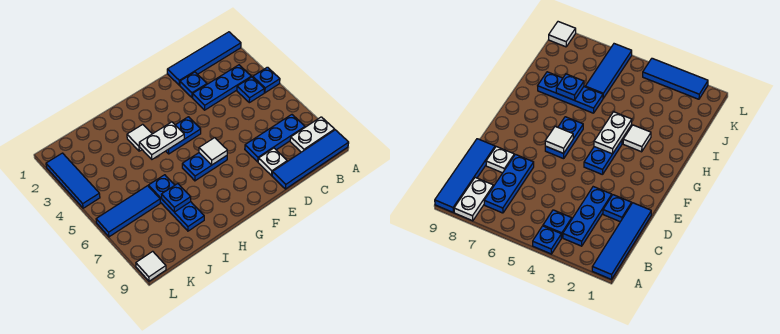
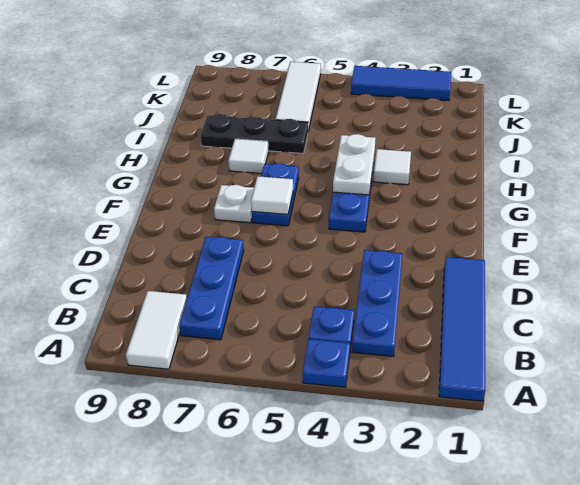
white plate A8:B8 level 1 -> white tile A8:B8 level 1
blue tile A9:D9 level 1 -> none
blue plate D2 level 1 -> none
white plate D8 level 1 -> white plate F7 level 1
blue plate I6:I8 level 1 -> black plate I6:I8 level 1
blue plate I7 level 2 -> none
blue tile J6:L6 level 1 -> white tile J6:L6 level 1
white tile L9 level 1 -> white tile H7 level 1

